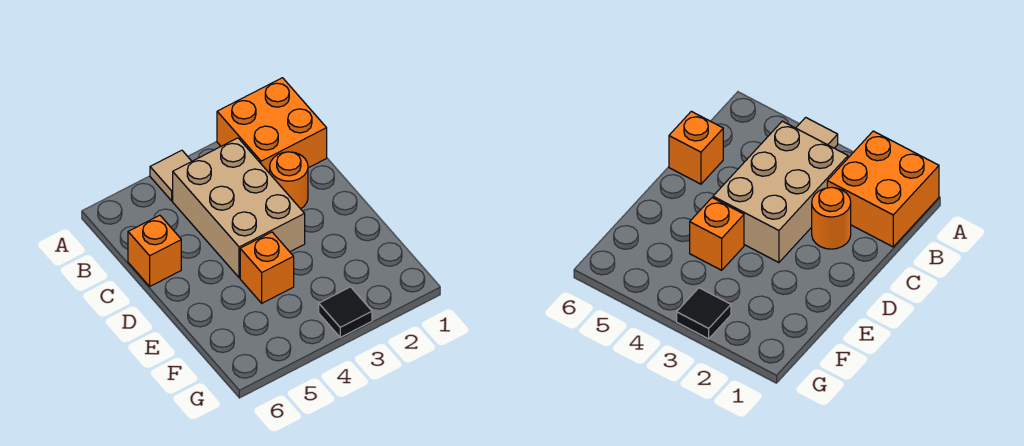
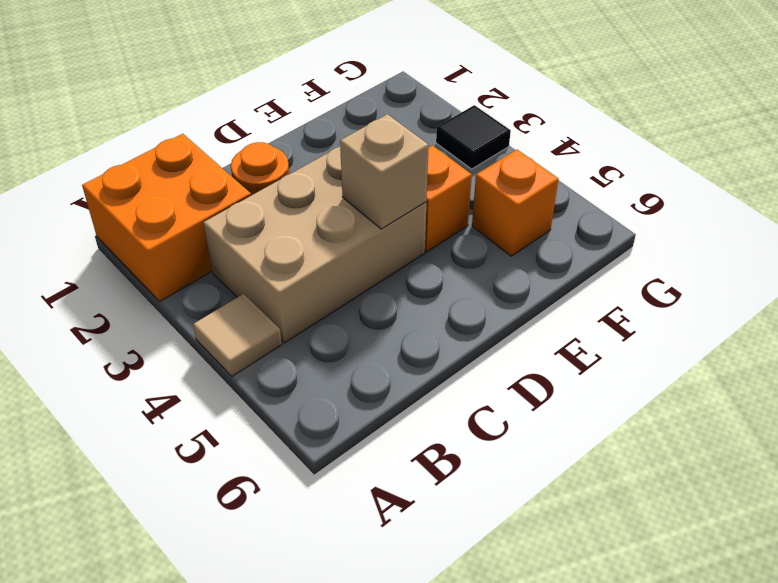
orange brick C6 level 1 -> orange brick F5 level 1
none -> tan brick D4 level 2

